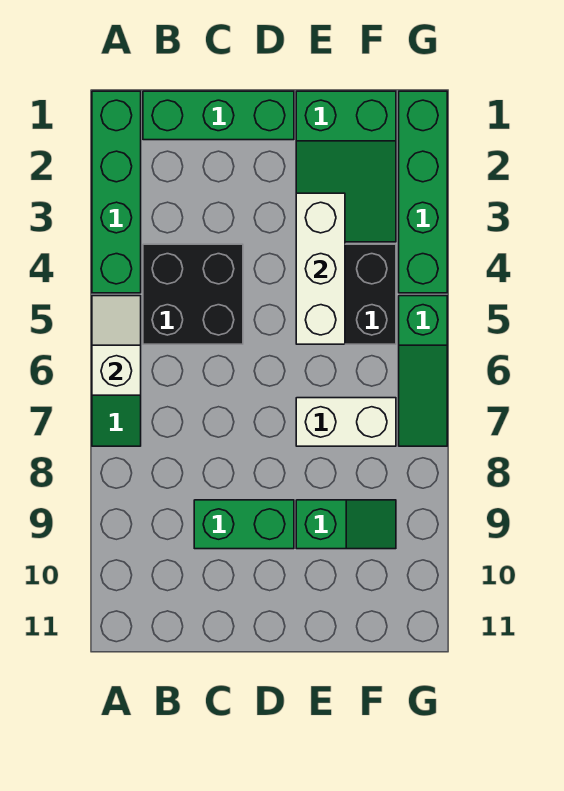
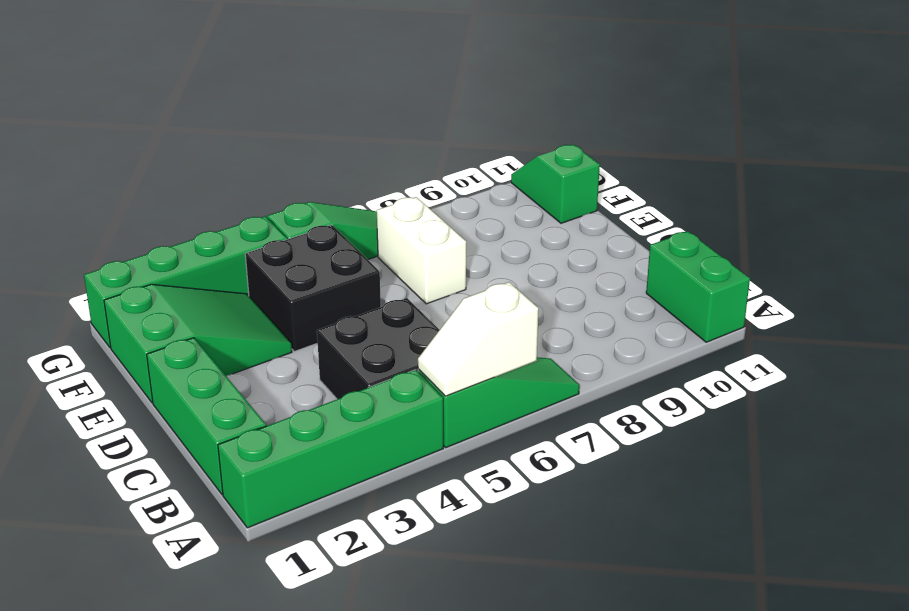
green brick C9:D9 level 1 -> green brick A11:B11 level 1
white brick E3:E5 level 2 -> none
green slope E9:F9 level 1 top E -> green slope F11:G11 level 1 top F

